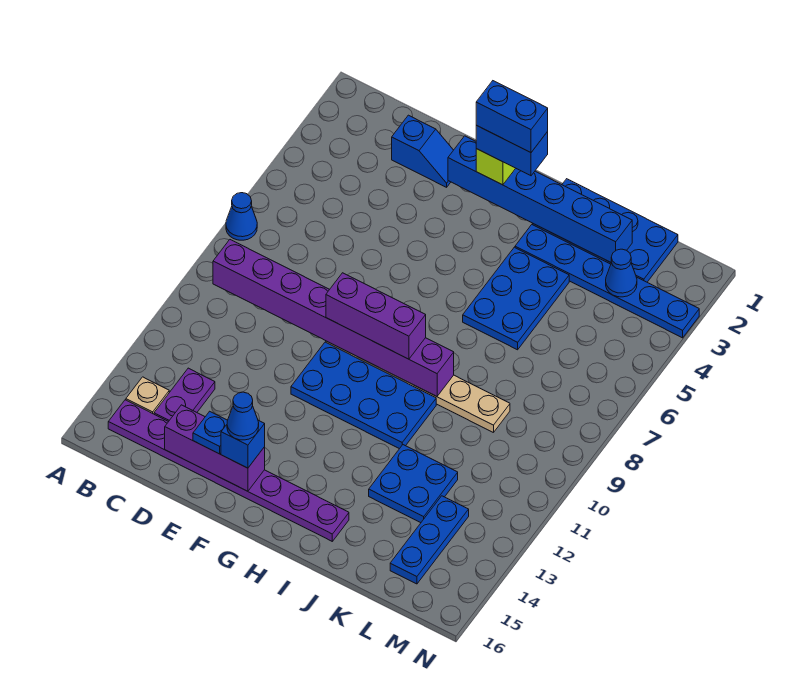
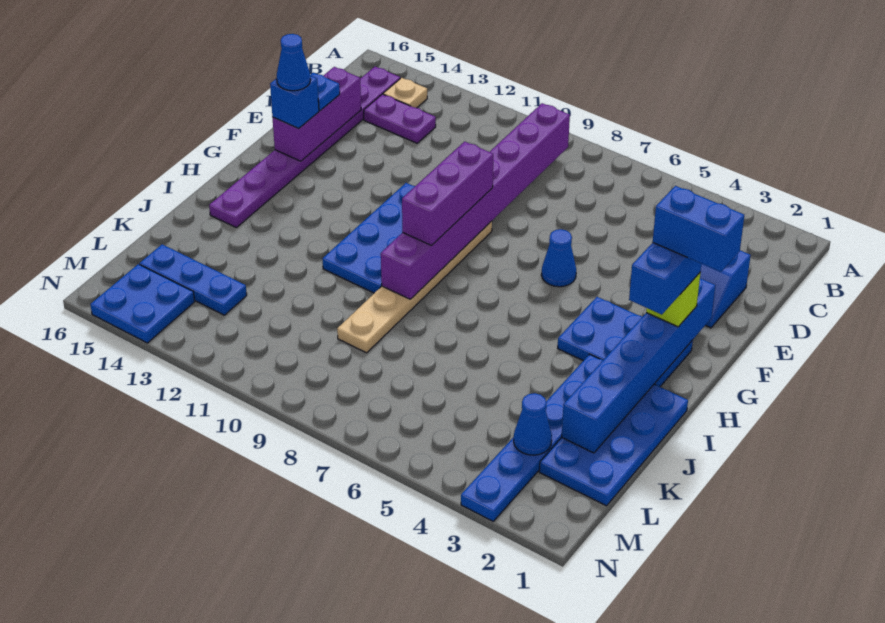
blue cone A7 level 1 -> blue cone F6 level 1
blue brick G2:H2 level 5 -> blue brick G1:G2 level 5
blue plate I4:J6 level 1 -> blue plate G2:H4 level 1
blue plate J12:K13 level 1 -> blue plate M14:N15 level 1

